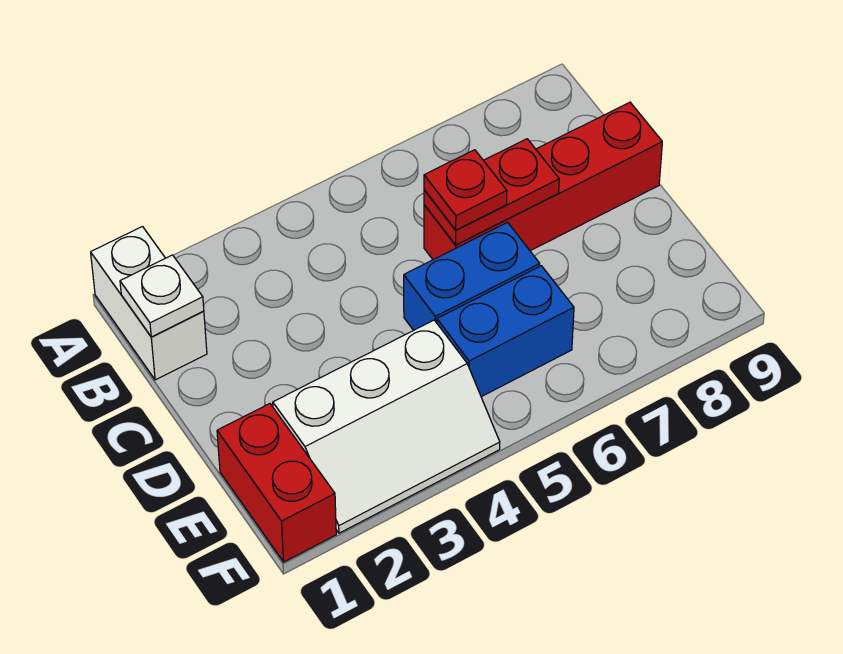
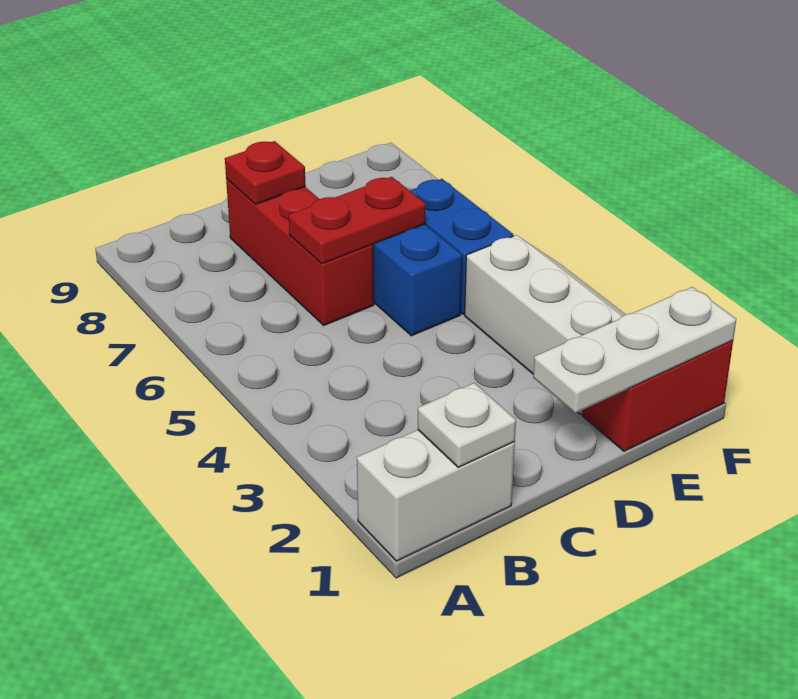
red brick C6:C9 level 1 -> red brick C6:C8 level 1
red plate C6:C7 level 2 -> red plate C6:D6 level 2
red plate C6 level 3 -> red plate C8 level 2
none -> white plate D1:F1 level 2

